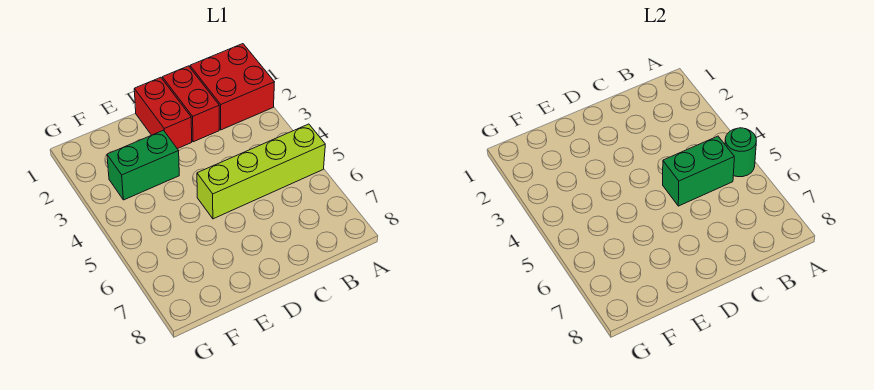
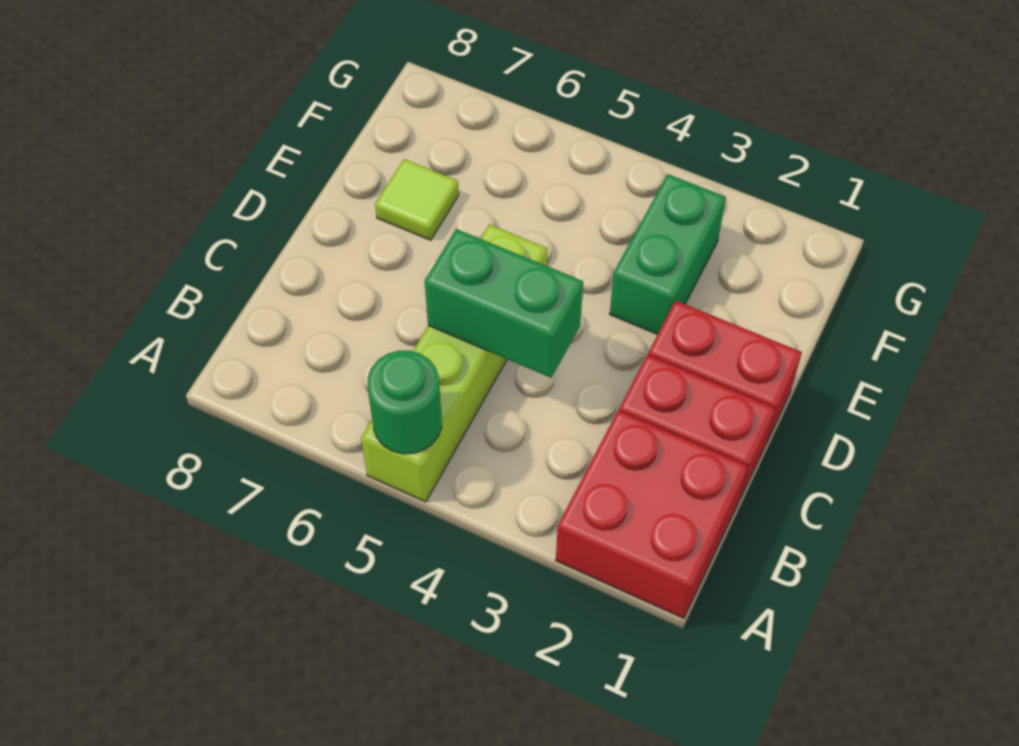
green brick B5:C5 level 2 -> green brick C4:C5 level 2
none -> lime tile E7 level 1

